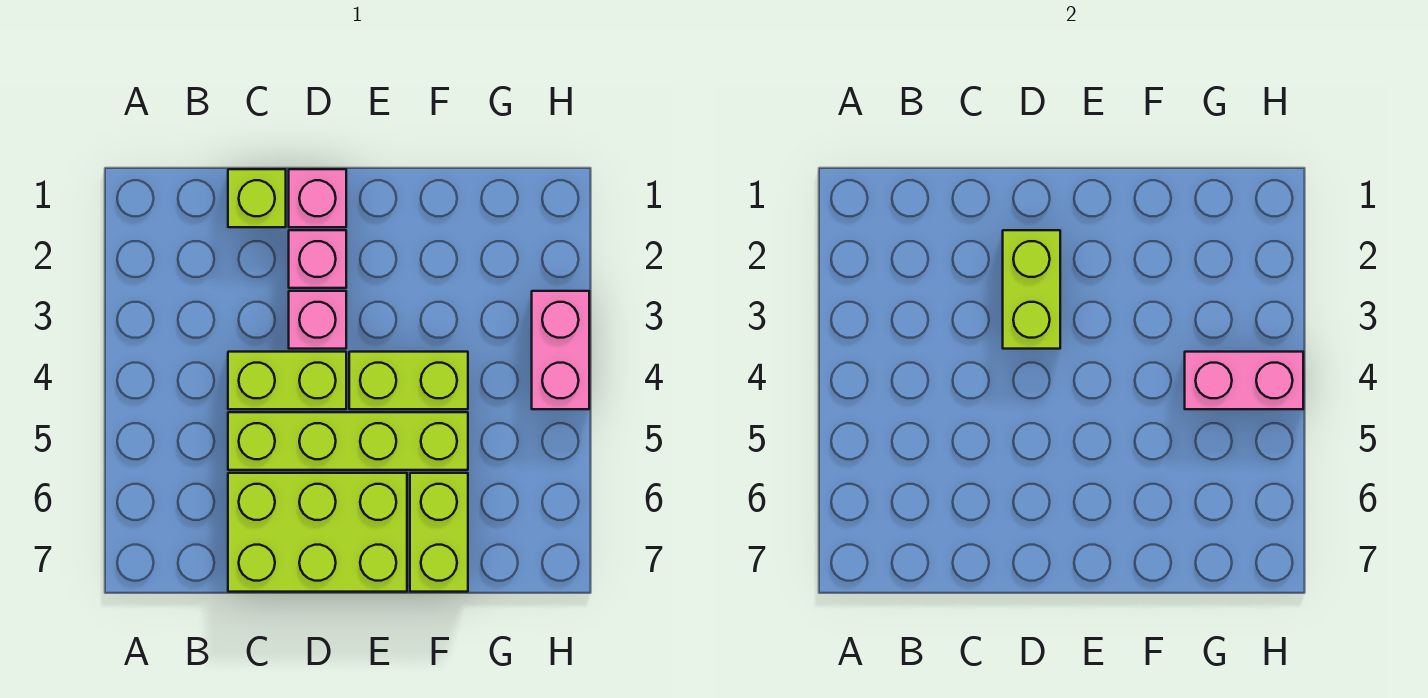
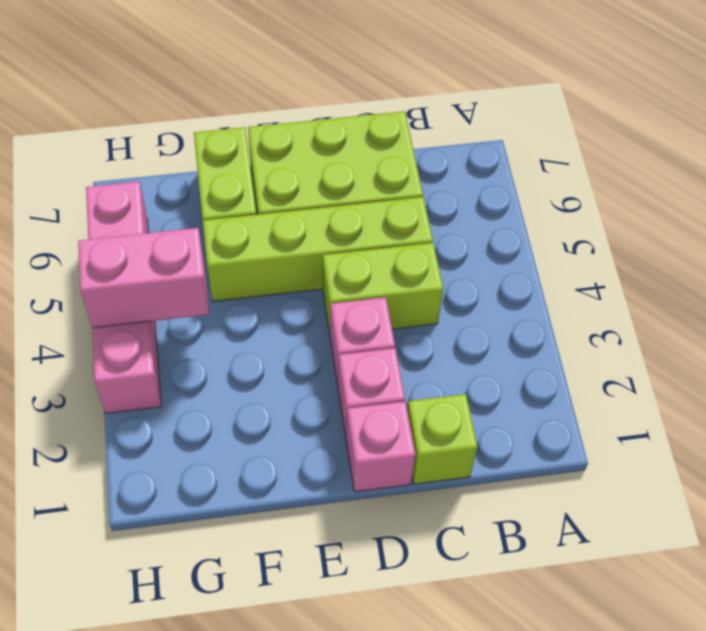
lime brick D2:D3 level 2 -> none
lime brick E4:F4 level 1 -> none
pink brick H3:H4 level 1 -> pink brick H3:H6 level 1

